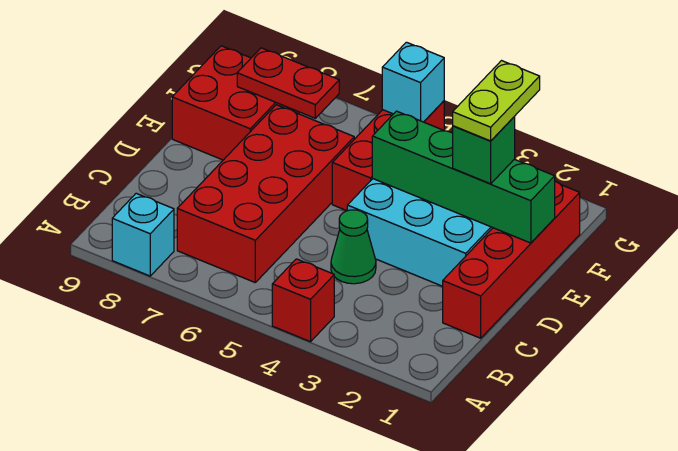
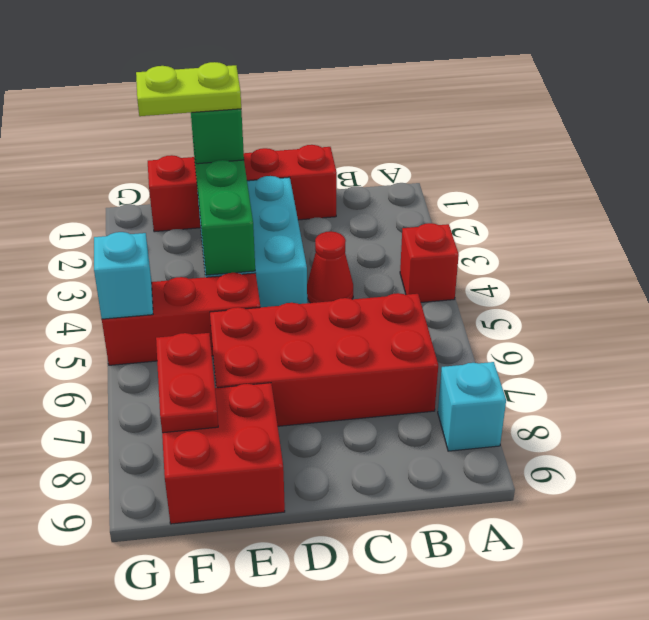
green cone C4 level 1 -> red cone C4 level 1

